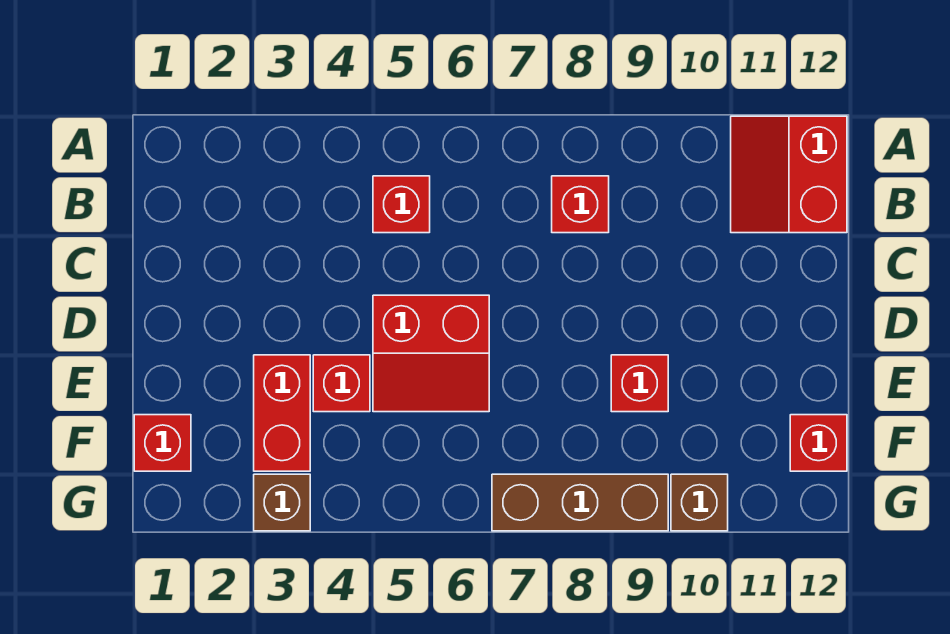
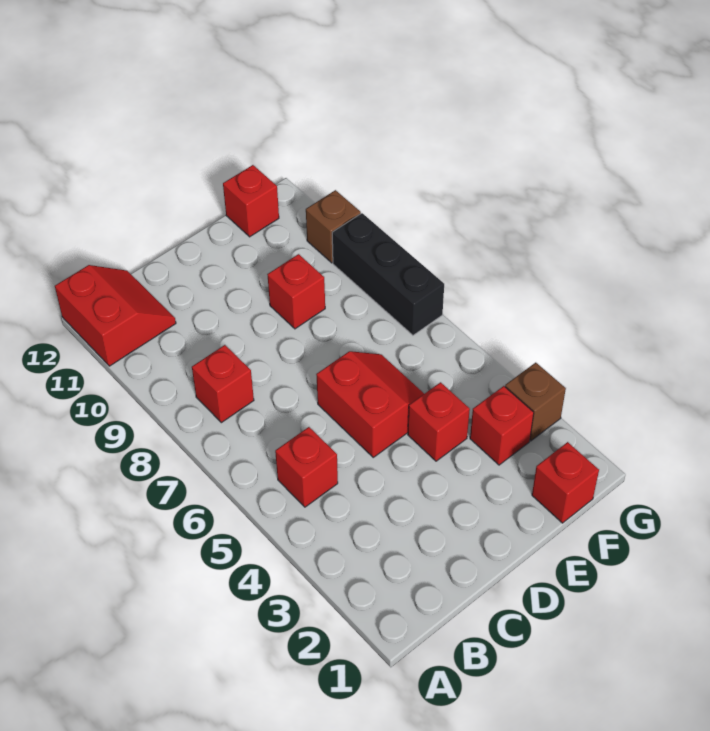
red slope A11:B12 level 1 top 12 -> red slope A11:B12 level 1 top A
red brick E3:F3 level 1 -> red brick F3 level 1
brown brick G7:G9 level 1 -> black brick G7:G9 level 1

